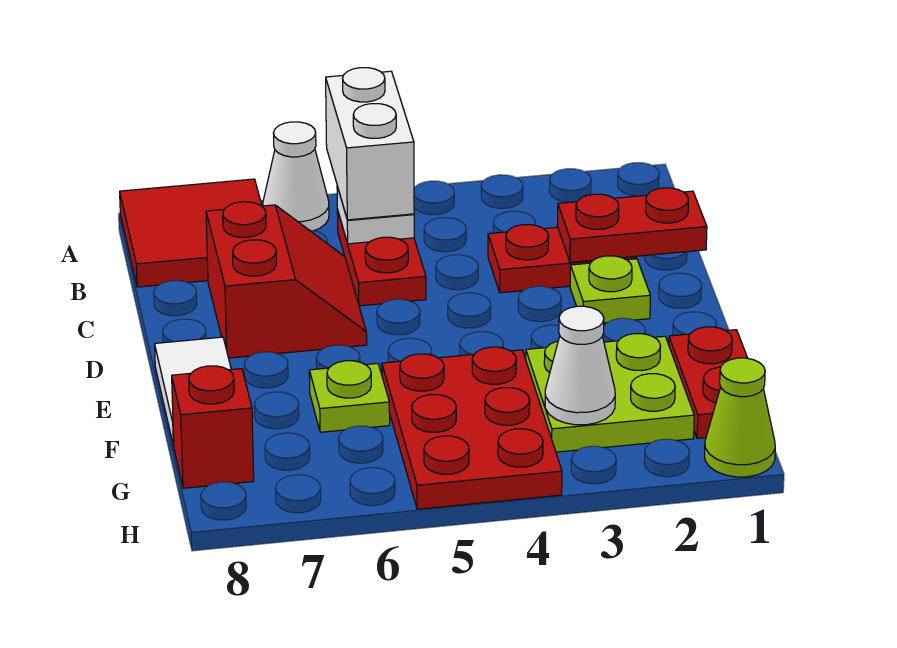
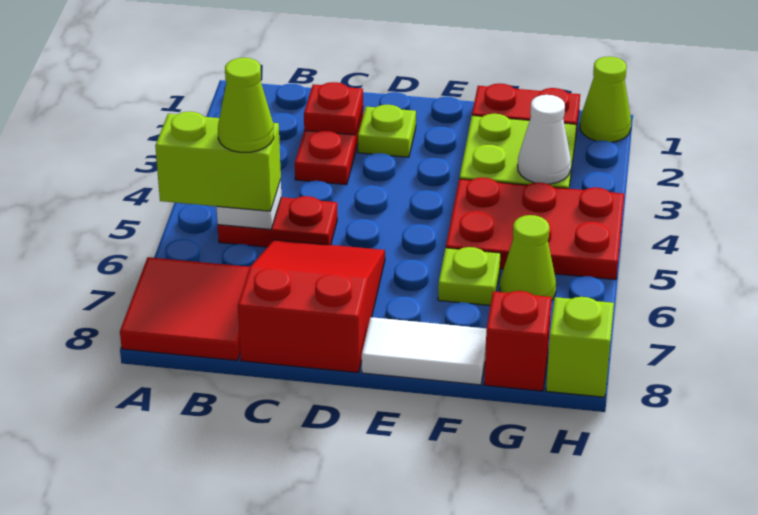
white brick A5:B5 level 3 -> lime brick A5:B5 level 3
white cone A6 level 1 -> none
none -> lime cone B5 level 4
red plate C1:C2 level 2 -> red plate C2 level 2
red slope C6:D7 level 1 top 7 -> red slope C6:D8 level 1 top 8
none -> lime cone G6 level 1
none -> lime brick H8 level 1

